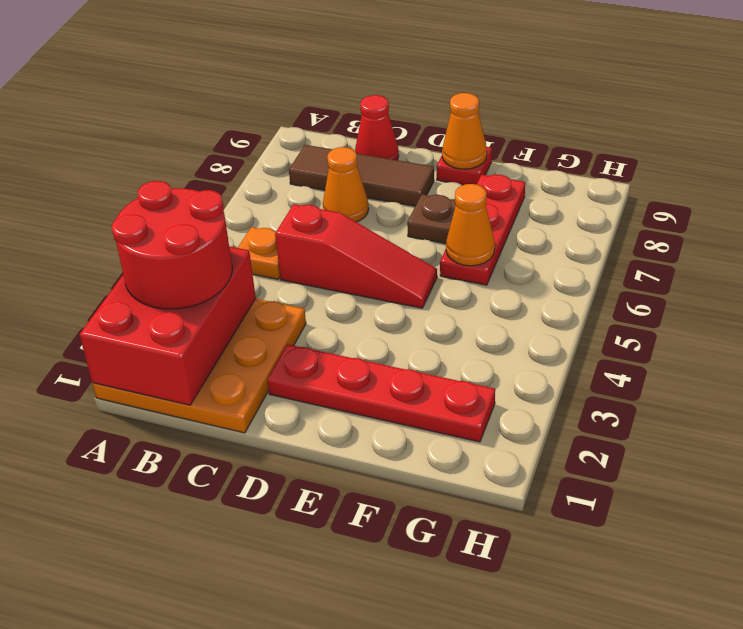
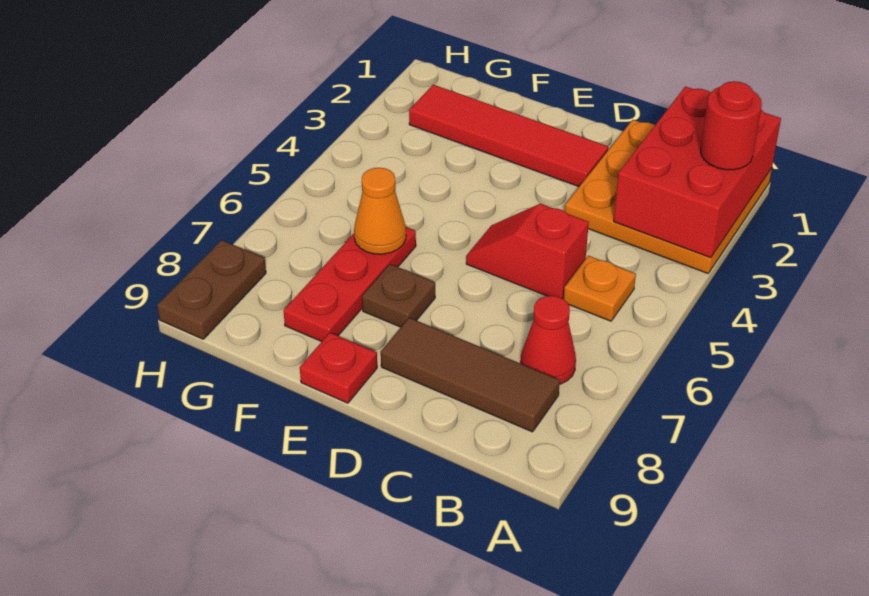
red round brick A2:B3 level 3 -> red round brick A2 level 3
red slope C5:E5 level 1 top C -> red slope C5:D5 level 1 top C
orange cone C7 level 1 -> none
red cone C9 level 1 -> red cone B7 level 1
red plate D2:G2 level 1 -> red tile D2:G2 level 1
orange cone E9 level 2 -> none
none -> brown plate H8:H9 level 1

